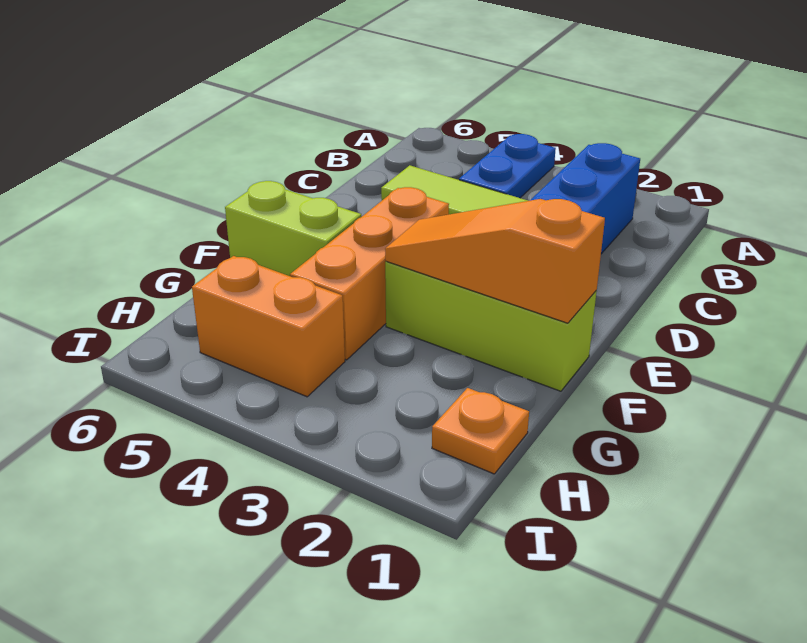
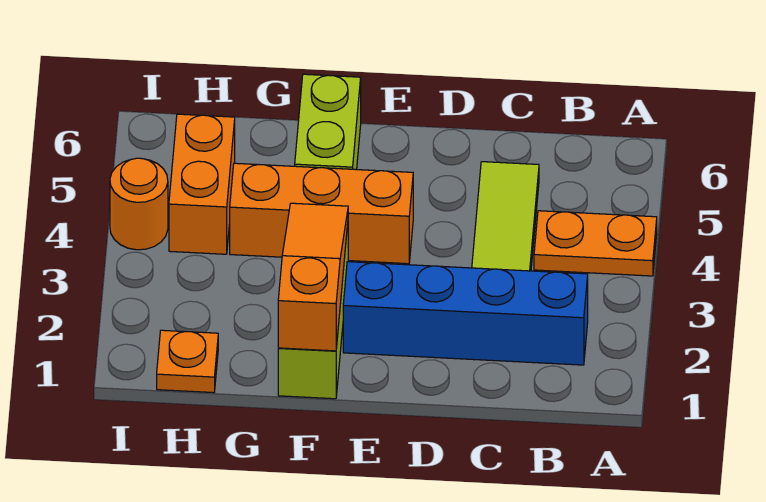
blue plate A4:B4 level 1 -> orange plate A4:B4 level 1
none -> orange round brick I4 level 1

